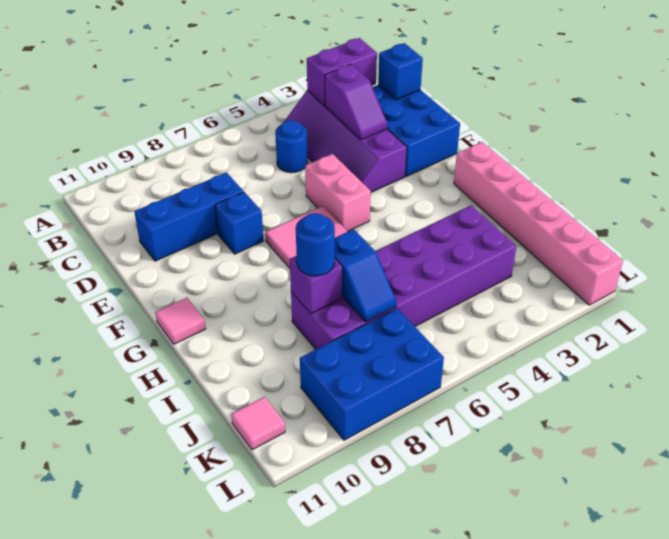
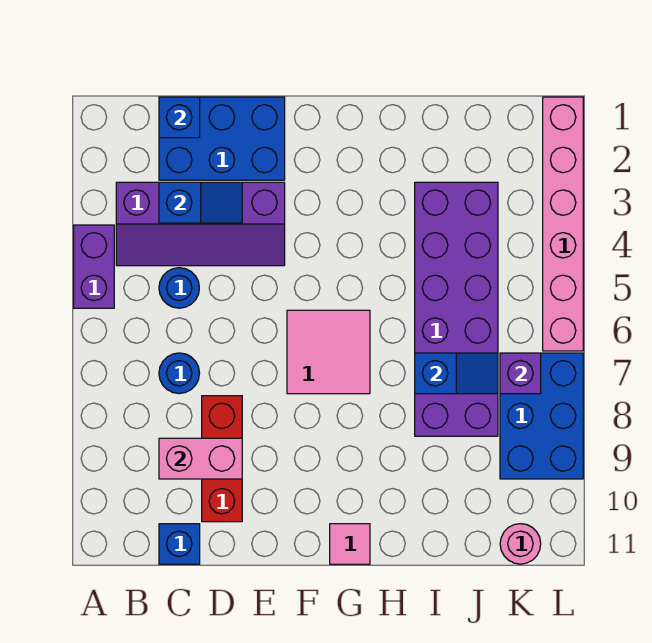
purple brick B2:B3 level 2 -> purple brick A4:A5 level 1
purple slope C3:D3 level 2 top C -> blue slope C3:D3 level 2 top C
blue brick D8:D10 level 1 -> red brick D8:D10 level 1
pink brick E5:F5 level 1 -> pink brick C9:D9 level 2
blue brick E8 level 1 -> blue brick C11 level 1
pink brick G1:L1 level 1 -> pink brick L1:L6 level 1
purple brick I8 level 2 -> purple brick K7 level 2
blue round brick I8 level 3 -> blue round brick C7 level 1
pink tile K11 level 1 -> pink round brick K11 level 1

